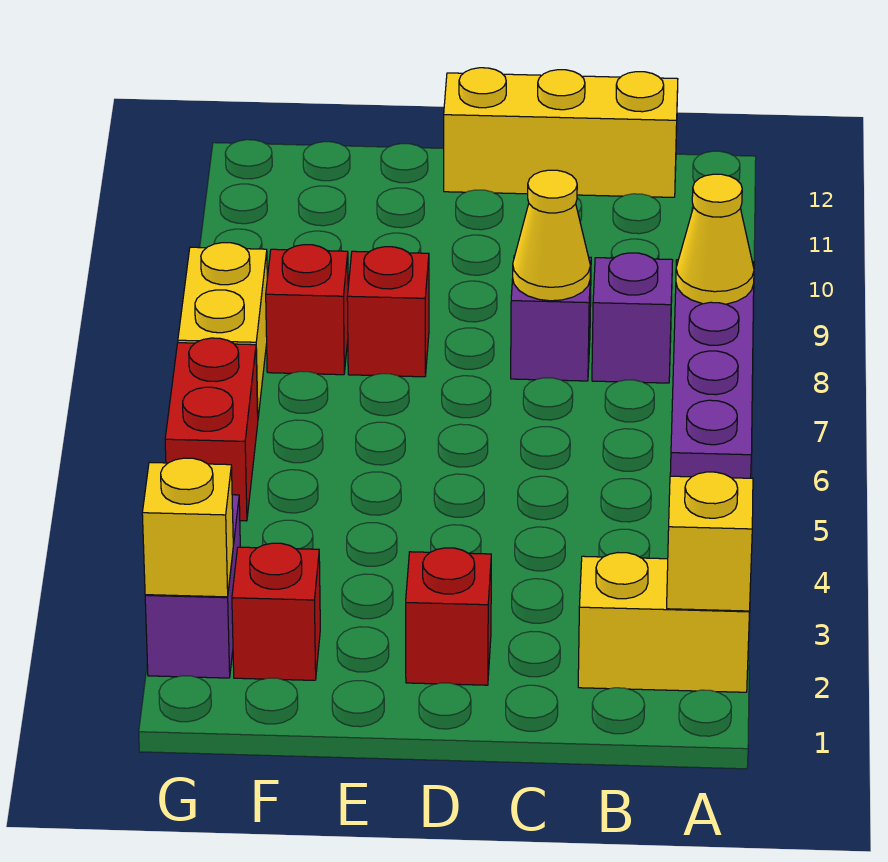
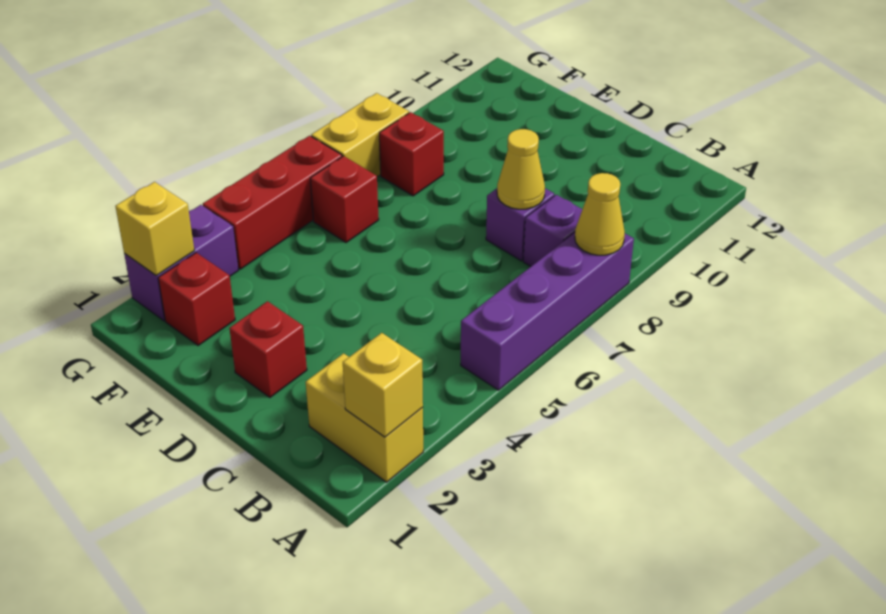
yellow brick B12:D12 level 1 -> none
red brick E8 level 1 -> red brick F6 level 1
red brick G5:G6 level 1 -> red brick G4:G6 level 1

